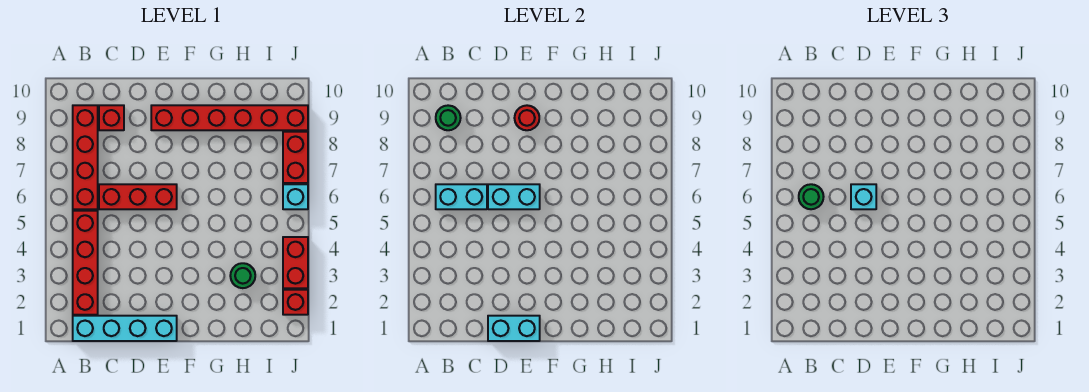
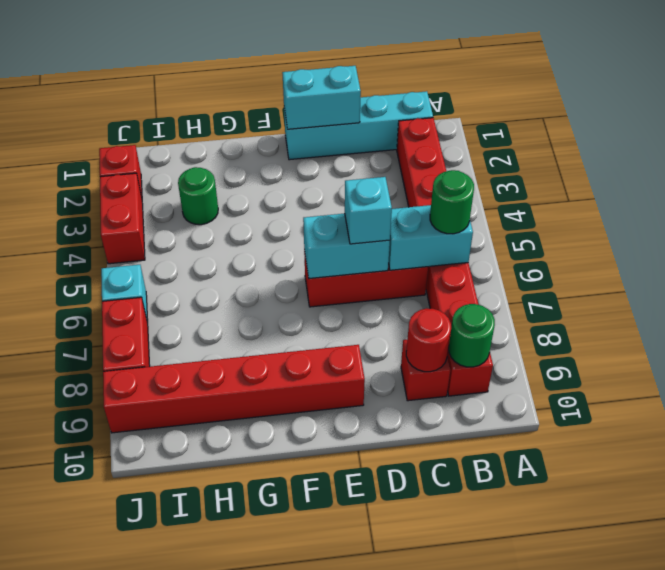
red round brick E9 level 2 -> red round brick C9 level 2

